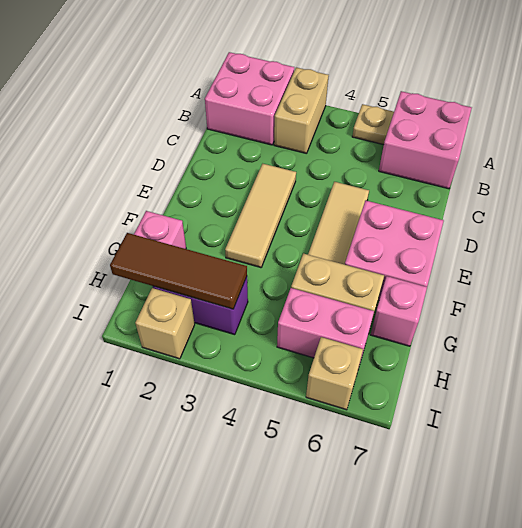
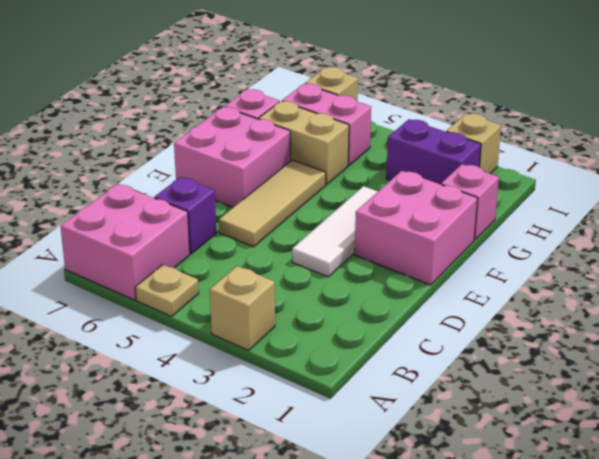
pink brick A1:B2 level 1 -> pink brick E1:F2 level 1
tan brick A3:B3 level 1 -> tan brick A3 level 1
none -> purple brick C6 level 1
tan tile D3:F3 level 1 -> white tile D3:F3 level 1
brown tile H1:H3 level 2 -> none

